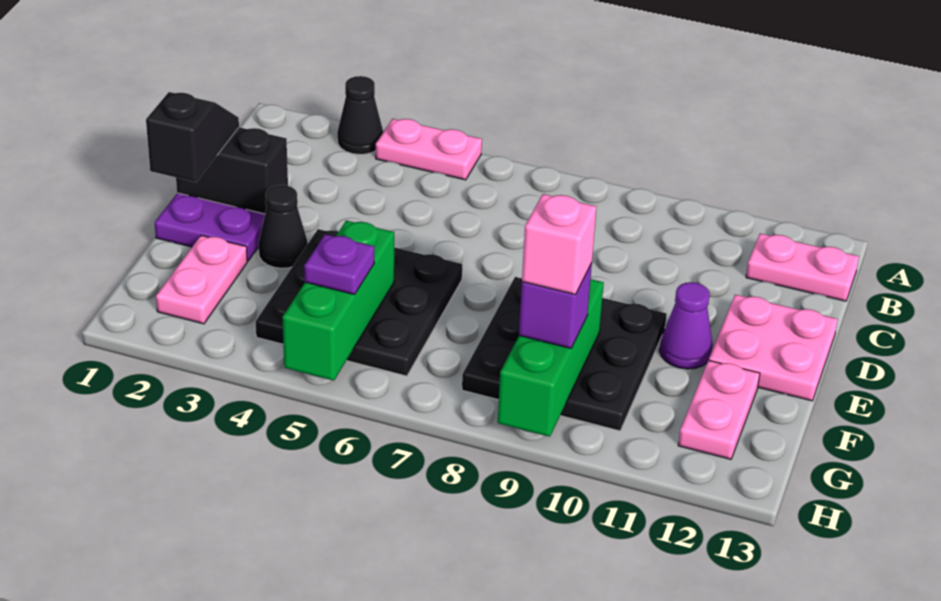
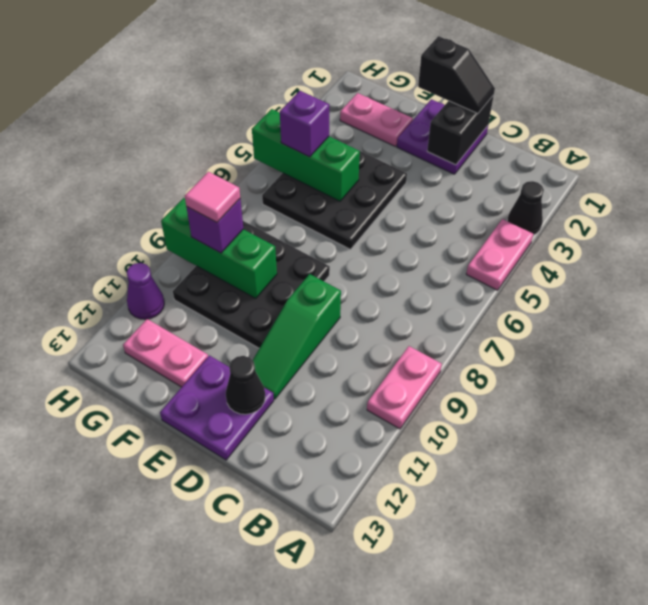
pink plate B12:B13 level 1 -> pink plate A9:A10 level 1
none -> green slope D9:D11 level 1 top 9
pink plate D12:E13 level 1 -> purple plate D12:E13 level 1
black cone E3 level 1 -> black cone D12 level 2
purple cone E11 level 1 -> purple cone H11 level 1
purple plate G5 level 3 -> purple brick G5 level 3
pink brick G9 level 4 -> pink tile G9 level 4

